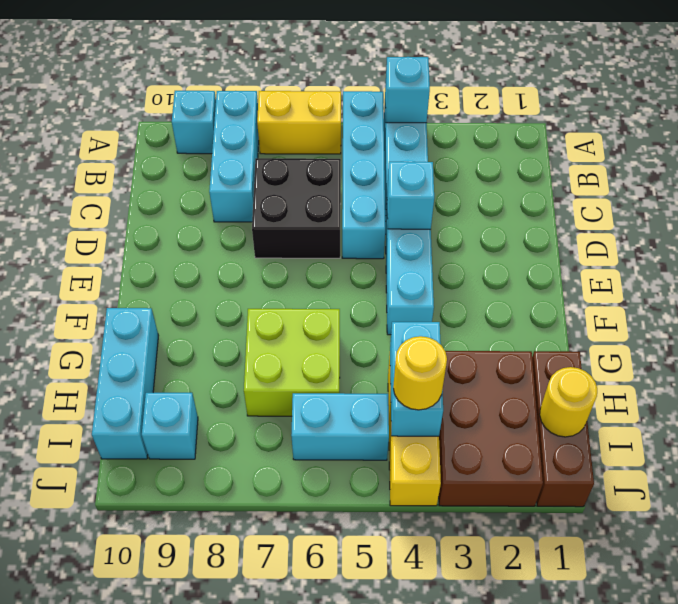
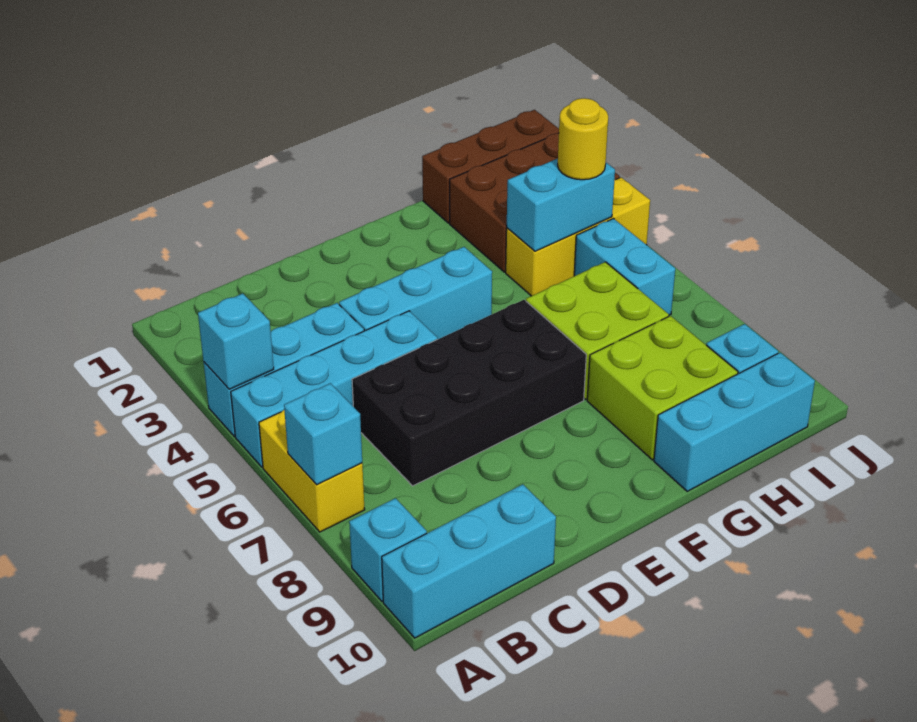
cyan brick A8:C8 level 1 -> cyan brick A10:C10 level 1
black brick C6:D7 level 1 -> black brick C6:F7 level 1
cyan brick D4 level 2 -> cyan brick A7 level 2
none -> lime brick G8:H9 level 1
yellow round brick I1 level 2 -> none

